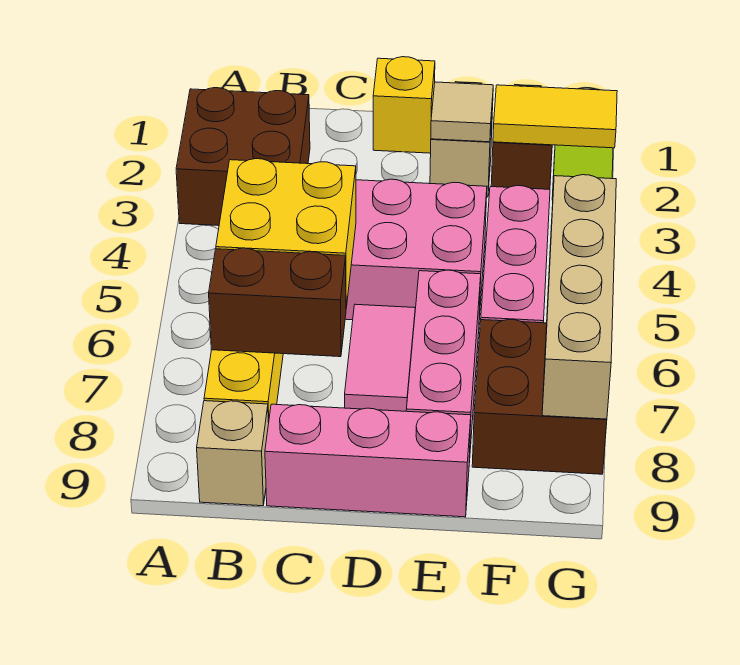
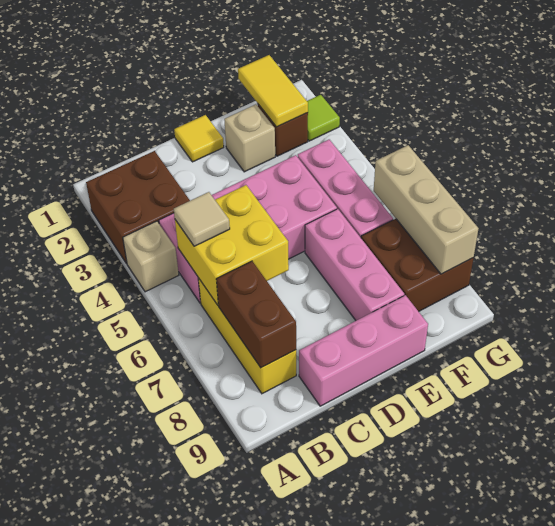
brown brick B7:C7 level 2 -> brown brick B7:B8 level 2
tan brick B9 level 1 -> tan brick A4 level 1
yellow brick D1 level 1 -> yellow tile D1 level 1
pink tile D6:D7 level 1 -> none
tan tile E2 level 2 -> tan tile B5 level 3
yellow tile F2:G2 level 2 -> yellow tile F1:F2 level 2
tan brick G5:G8 level 2 -> tan brick G6:G8 level 2

